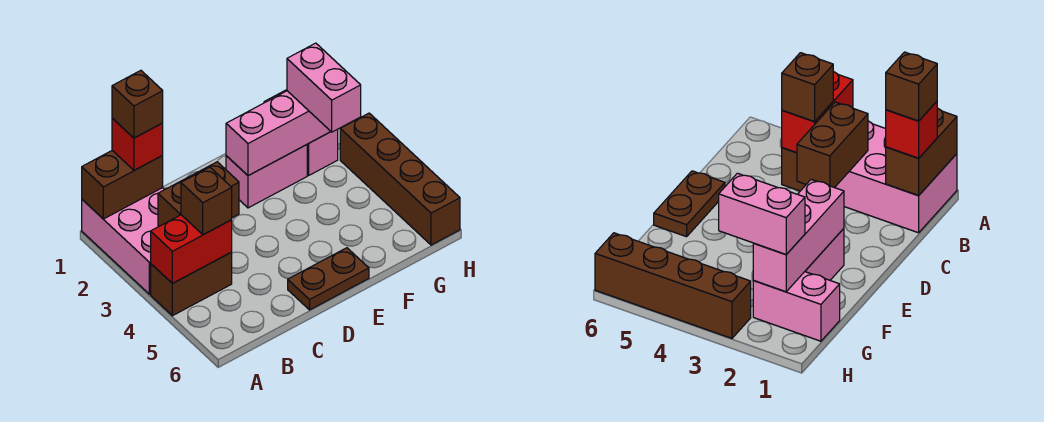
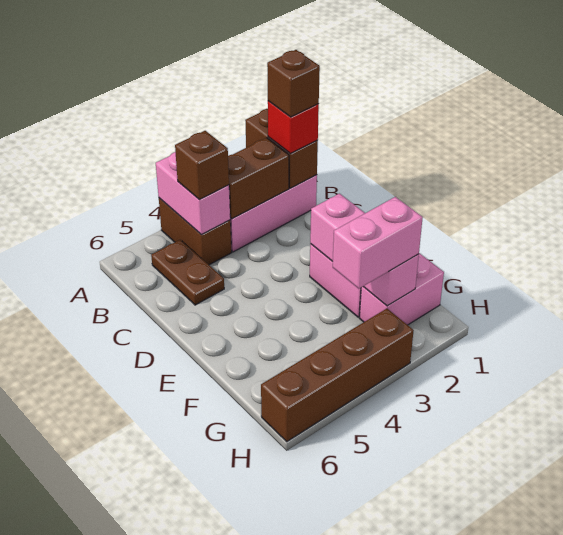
red brick A4:B4 level 2 -> pink brick A4:B4 level 2
brown brick B3:C3 level 2 -> brown brick B2:B3 level 2
brown plate D6:E6 level 1 -> brown plate B5:C5 level 1

